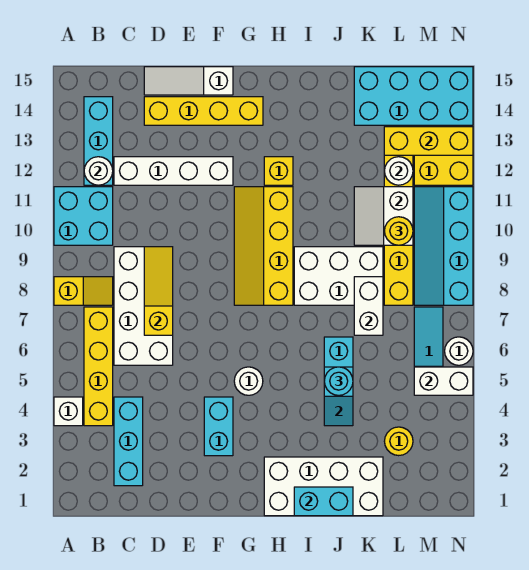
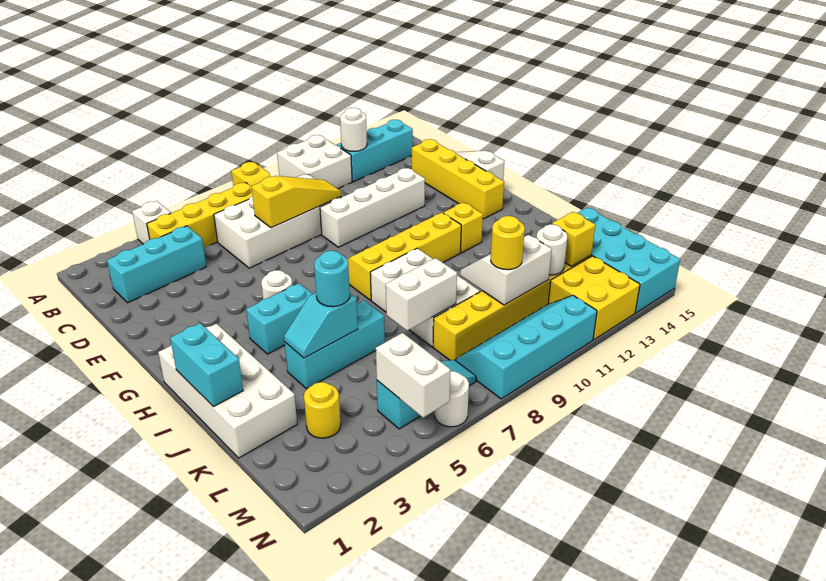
cyan brick A10:B11 level 1 -> white brick A10:B11 level 1
white brick C12:F12 level 1 -> white brick E9:E12 level 1
cyan brick F3:F4 level 1 -> cyan brick H4:H5 level 1
yellow brick L13:N13 level 2 -> yellow brick L13 level 2

